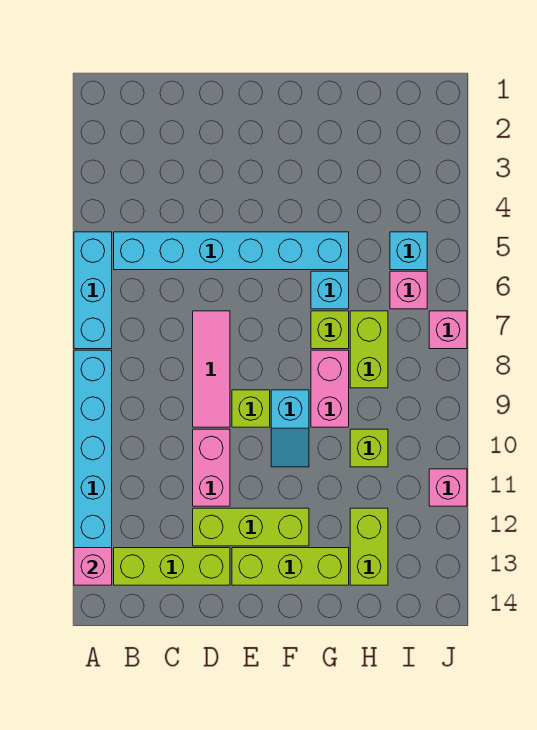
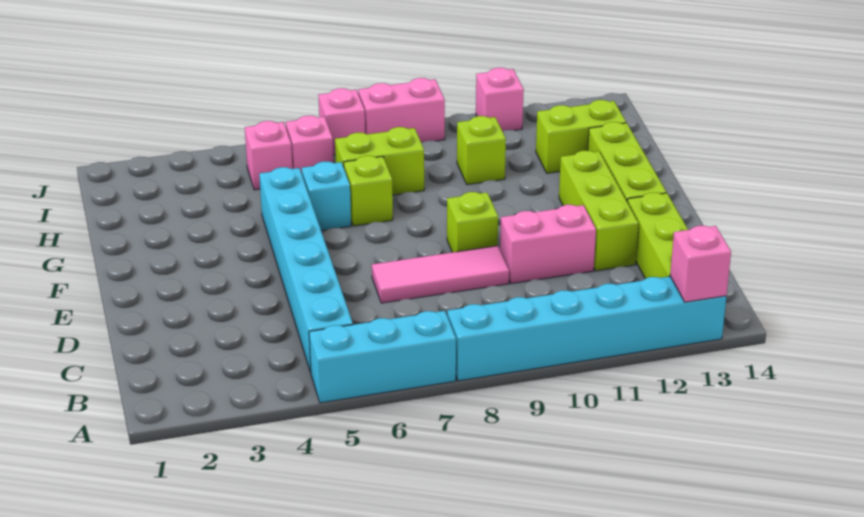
cyan slope F9:F10 level 1 top 9 -> none
pink brick G8:G9 level 1 -> pink brick J8:J9 level 1
cyan brick I5 level 1 -> pink brick I5 level 1

